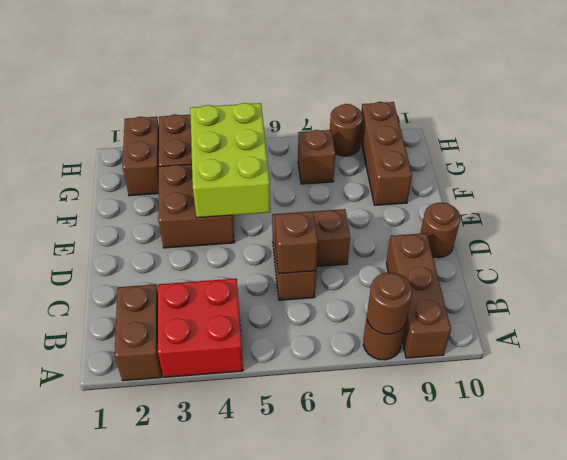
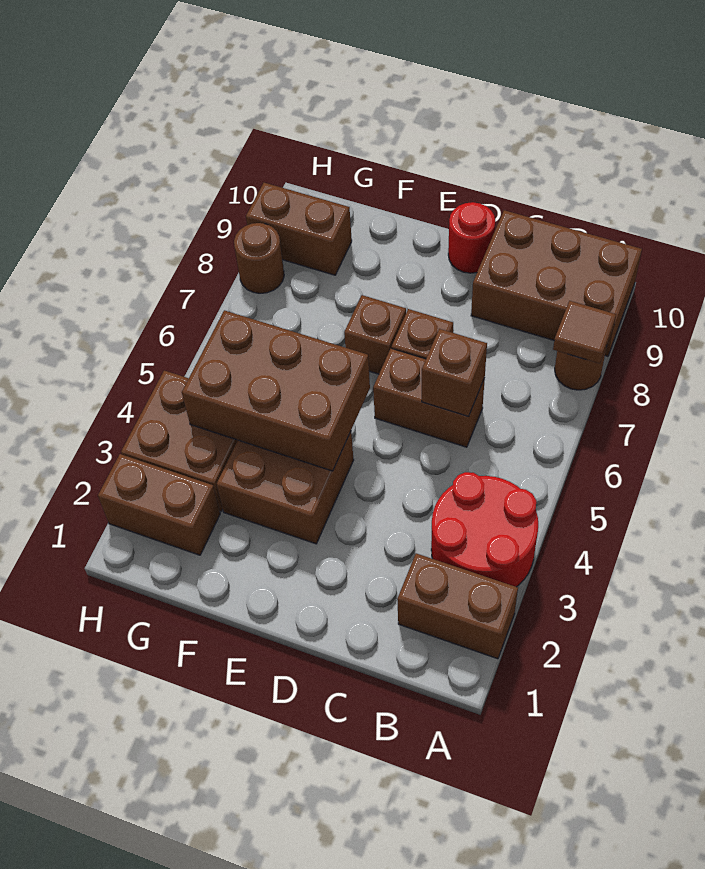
red brick A3:B4 level 1 -> red round brick A3:B4 level 1
brown round brick A8 level 2 -> brown tile A8 level 2
brown brick A9:C9 level 1 -> brown brick A9:C10 level 1
brown round brick D10 level 1 -> red round brick D10 level 1
lime brick E4:G5 level 2 -> brown brick E4:G5 level 2
brown brick F9:H9 level 1 -> brown brick G9:H9 level 1
brown brick G7 level 1 -> brown brick E7 level 1

